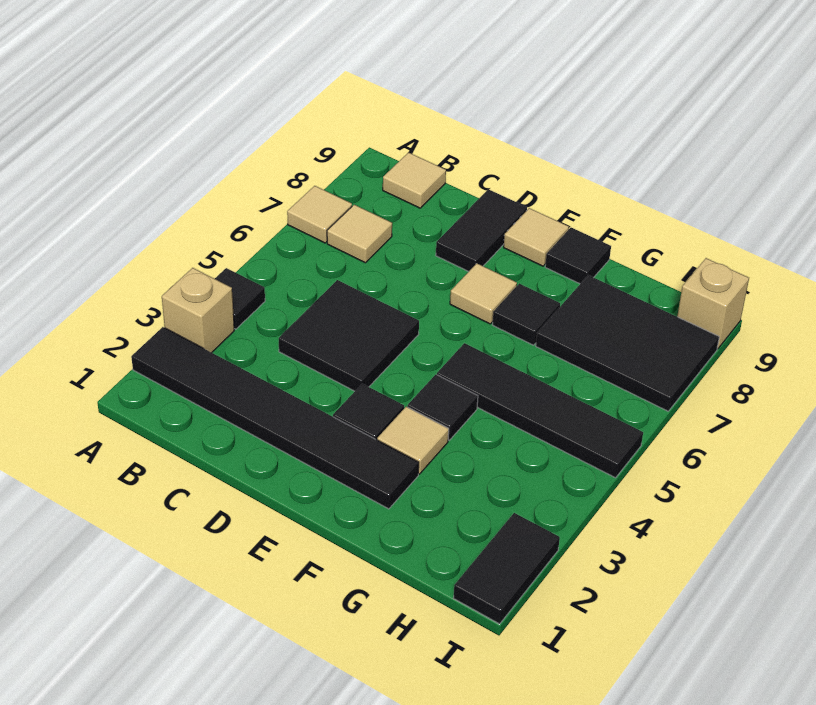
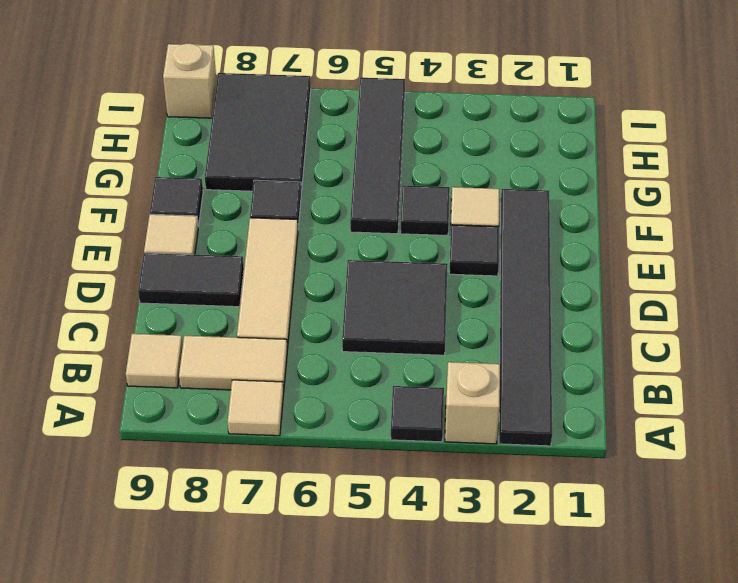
tan tile B7 level 1 -> tan tile B7:B8 level 1
tan tile E7 level 1 -> tan tile C7:E7 level 1
black tile I1:I2 level 1 -> none

